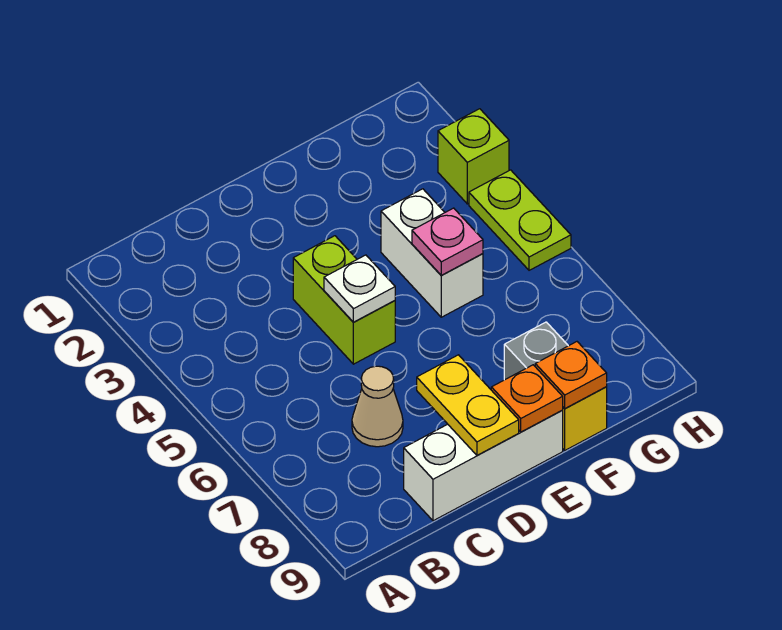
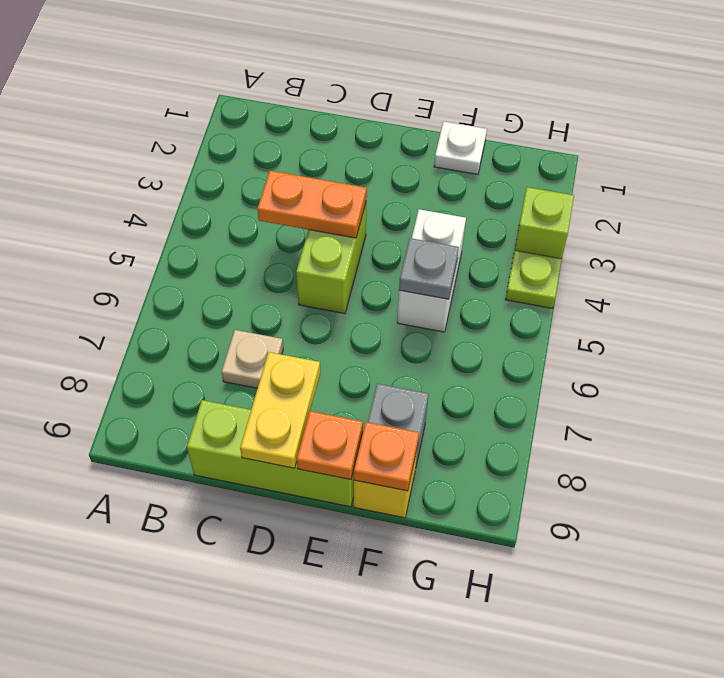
none -> orange plate C4:D4 level 2
tan cone C7 level 1 -> tan plate C7 level 1
white brick C9:E9 level 1 -> lime brick C9:E9 level 1
white plate D5 level 2 -> white plate F1 level 1
pink plate F5 level 2 -> grey plate F5 level 2
lime plate H4:H5 level 1 -> lime plate H4 level 1

